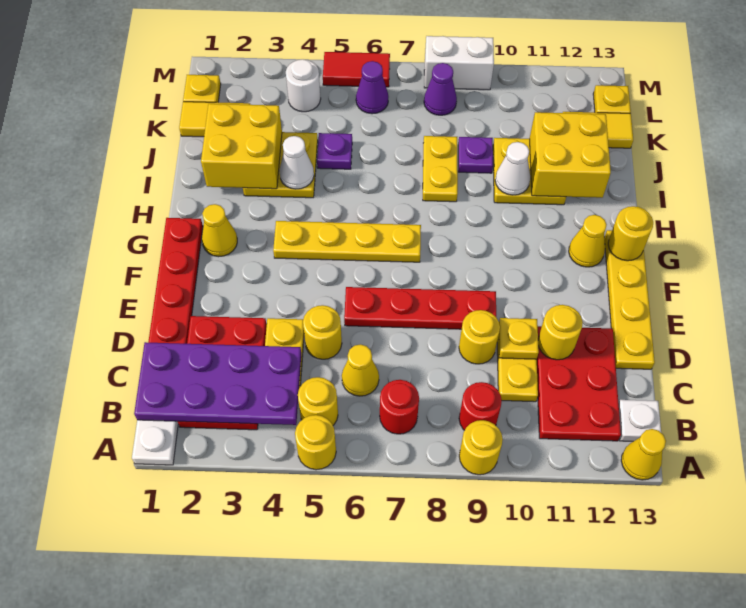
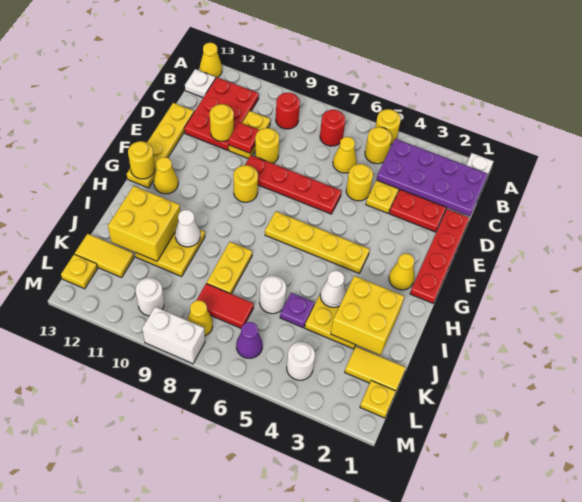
yellow round brick A9 level 1 -> yellow round brick F9 level 1
yellow plate D10 level 2 -> red plate D10 level 2
none -> white round brick J6 level 1
purple plate J9 level 1 -> none
purple cone L8 level 1 -> yellow cone L8 level 1
none -> white round brick L10 level 1
red tile M5:M6 level 1 -> red tile K7:K8 level 1

